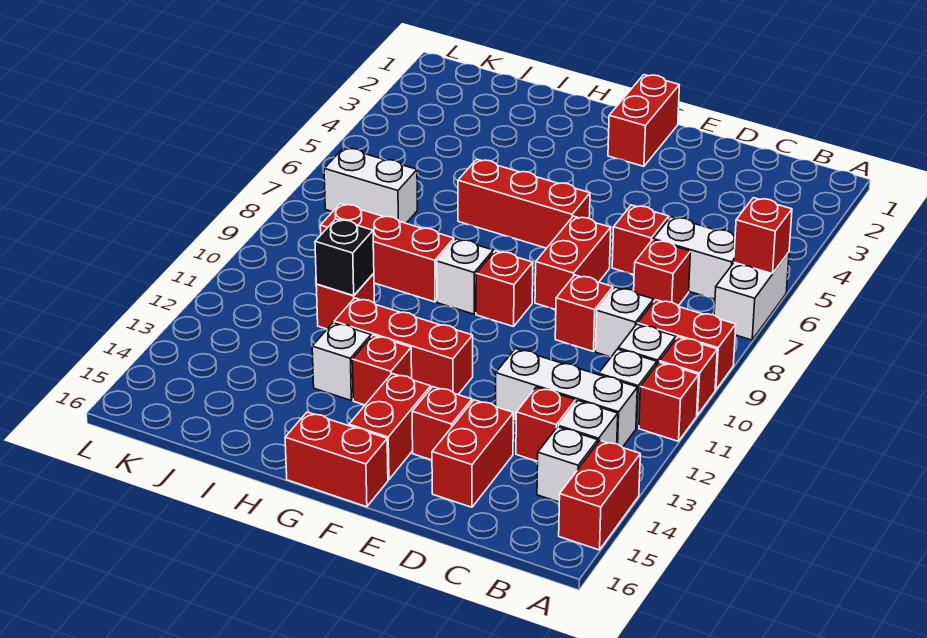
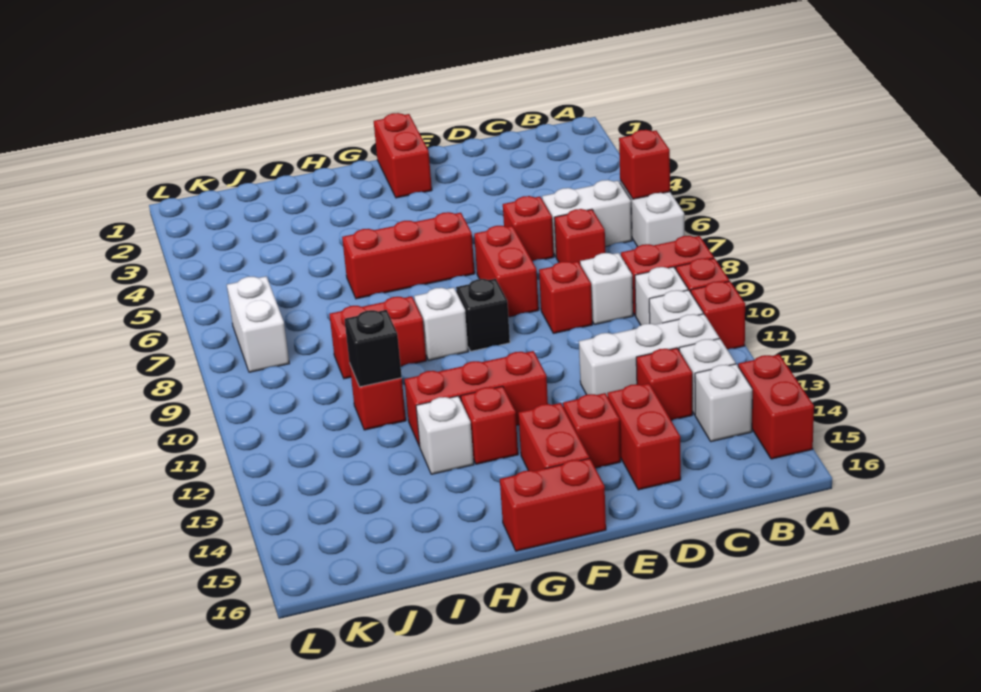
red brick F9 level 1 -> black brick F9 level 1
red brick H9:J9 level 1 -> red brick H9:I9 level 1
white brick J7:K7 level 1 -> white brick K7:K8 level 1

